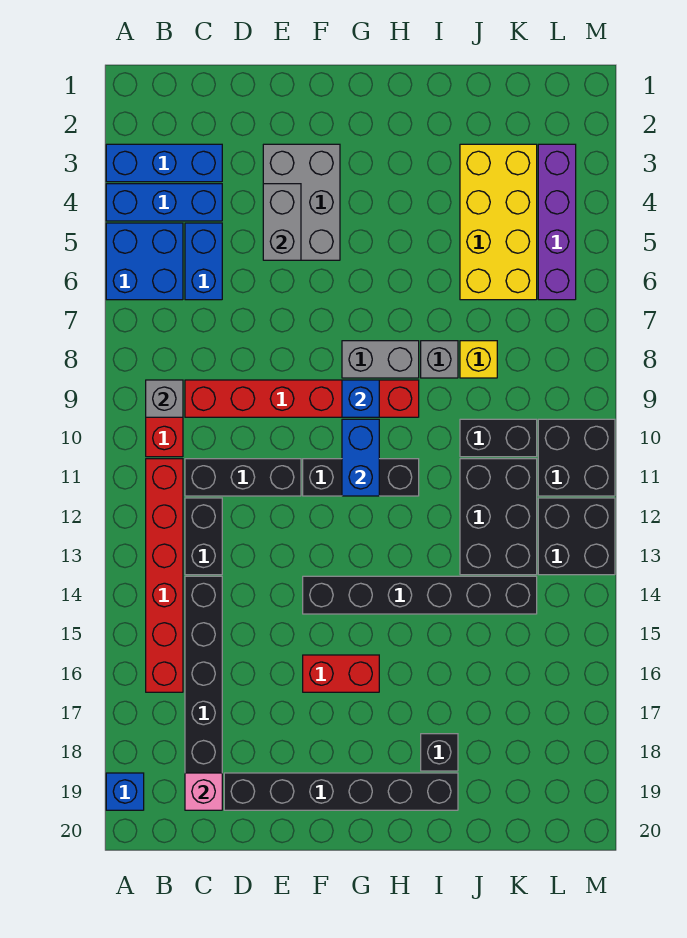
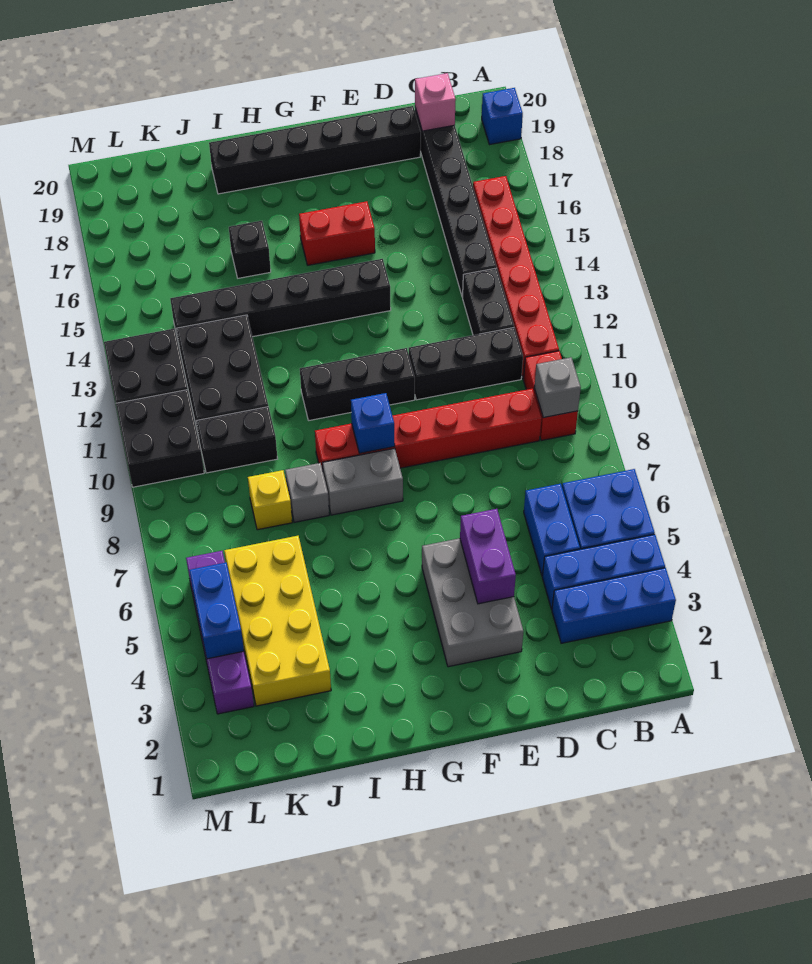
grey brick E4:E5 level 2 -> purple brick E4:E5 level 2
blue brick G10:G11 level 2 -> blue brick L4:L5 level 2
black brick I18 level 1 -> black brick I16 level 1

